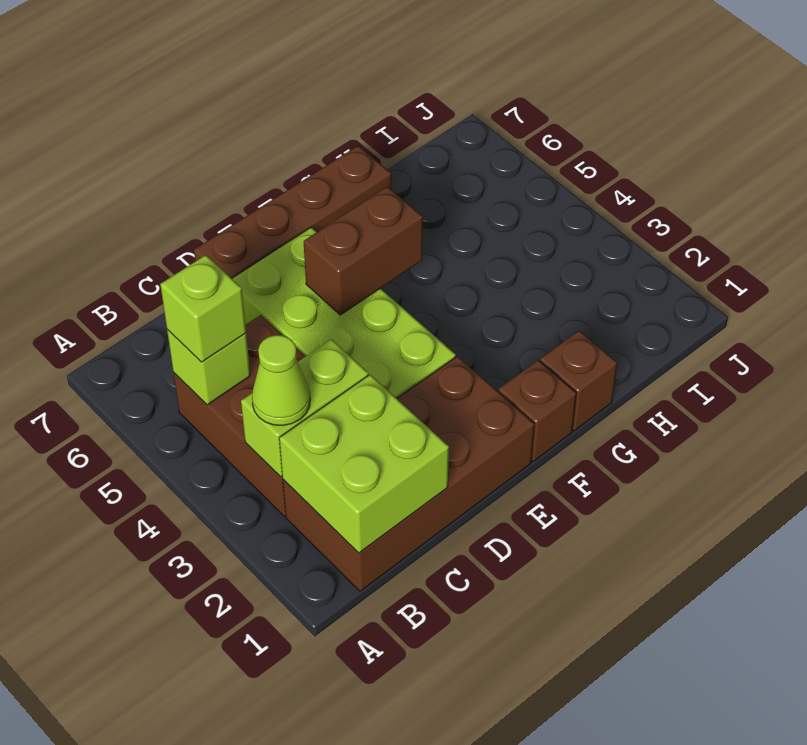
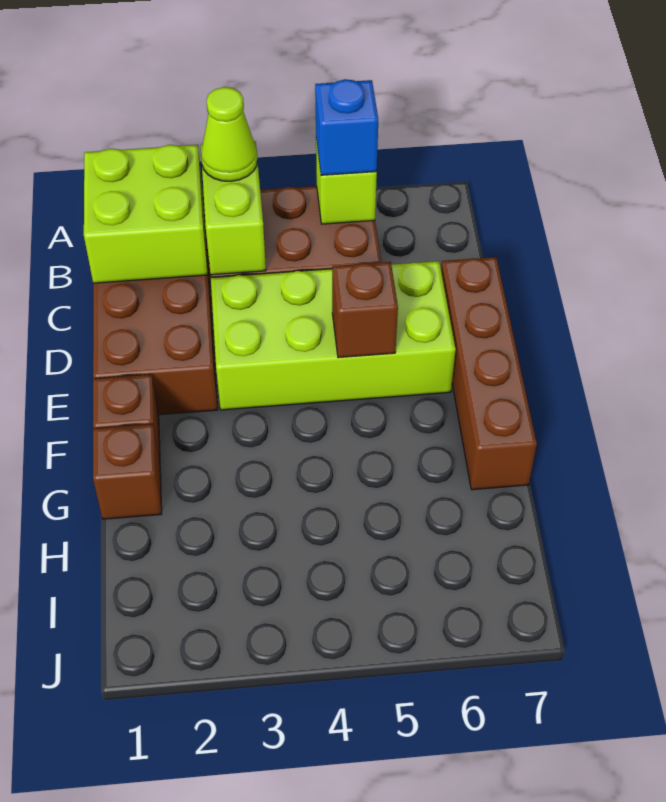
lime brick B5 level 3 -> blue brick B5 level 3
brown brick E5:F5 level 2 -> brown brick E5 level 2

